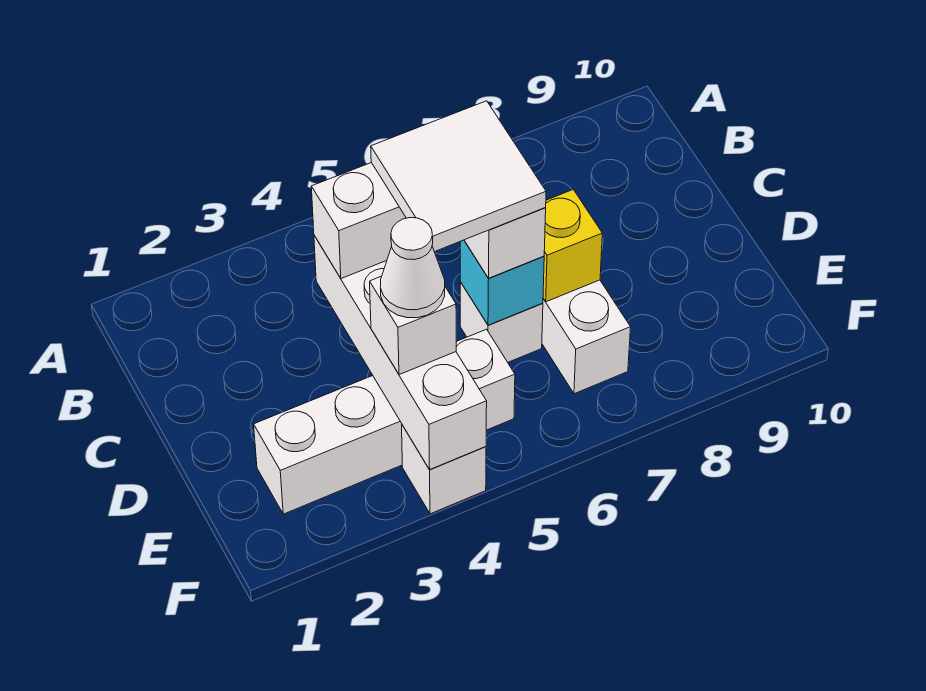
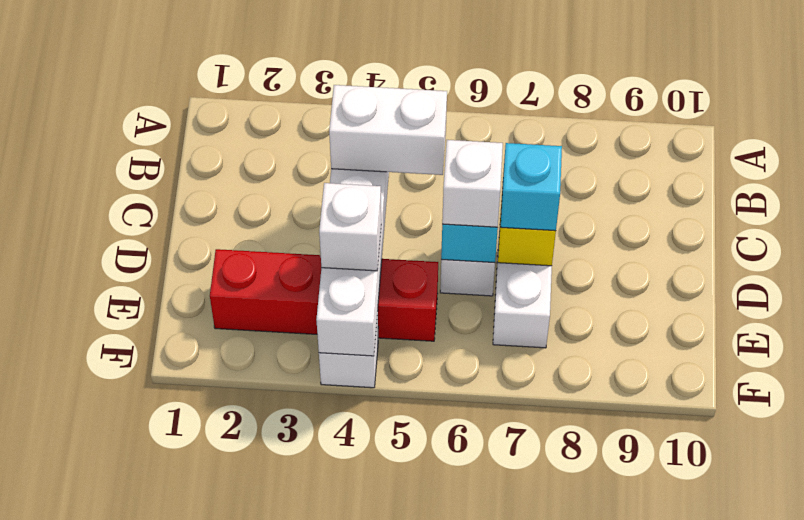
white tile C5:D6 level 4 -> none
none -> cyan brick D7 level 3
white brick E2:E5 level 1 -> red brick E2:E5 level 1
white cone E4 level 4 -> none

